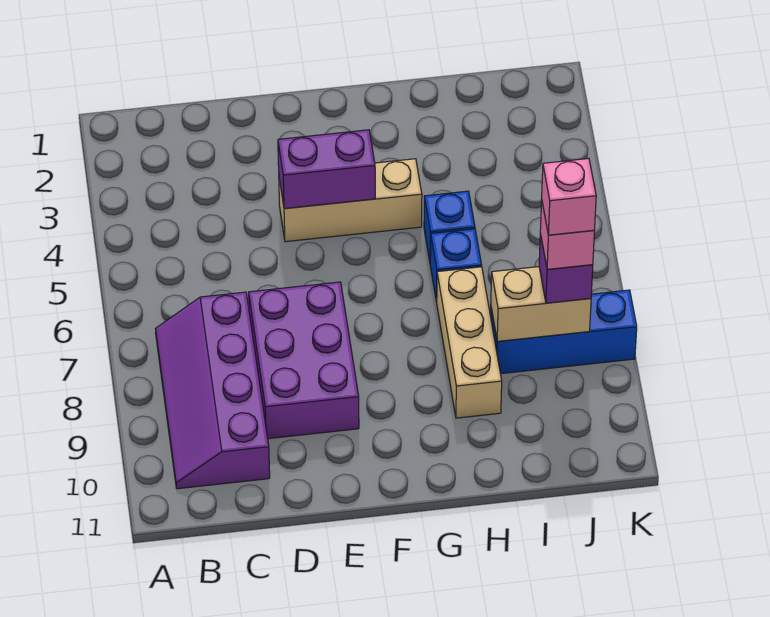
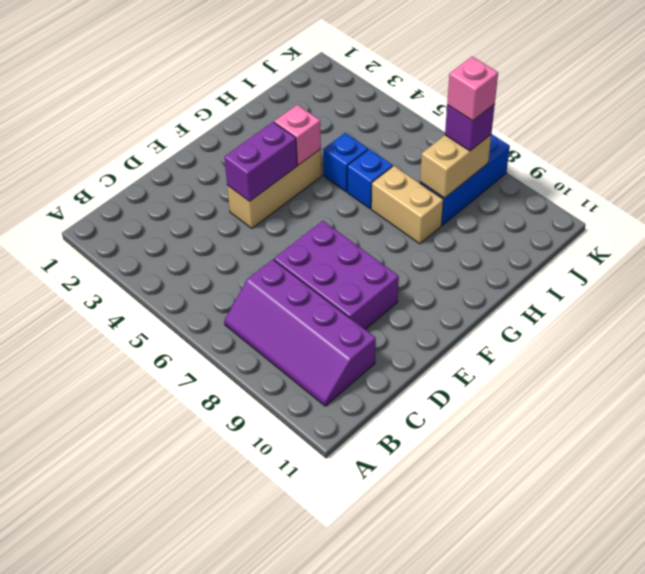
tan brick H7:H9 level 1 -> tan brick H7:H8 level 1
pink brick J8 level 5 -> pink brick G4 level 2

